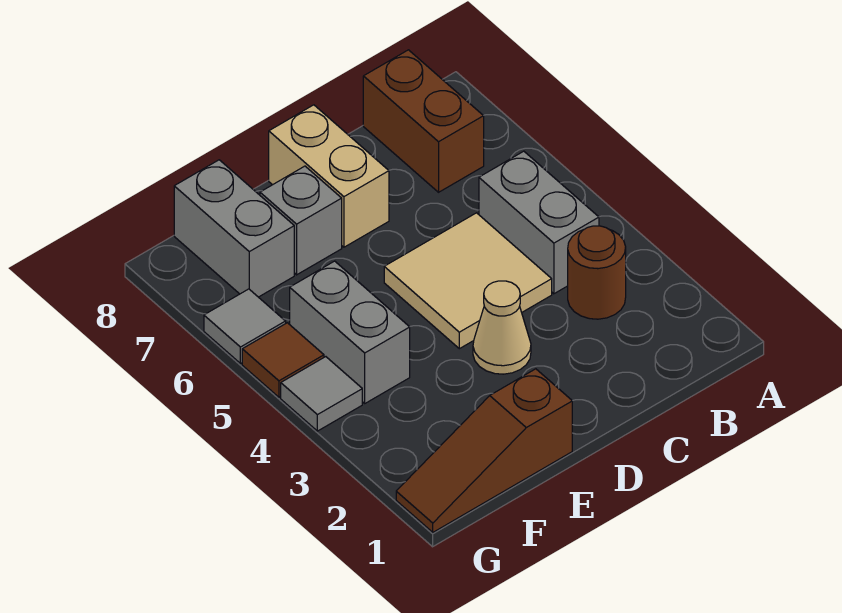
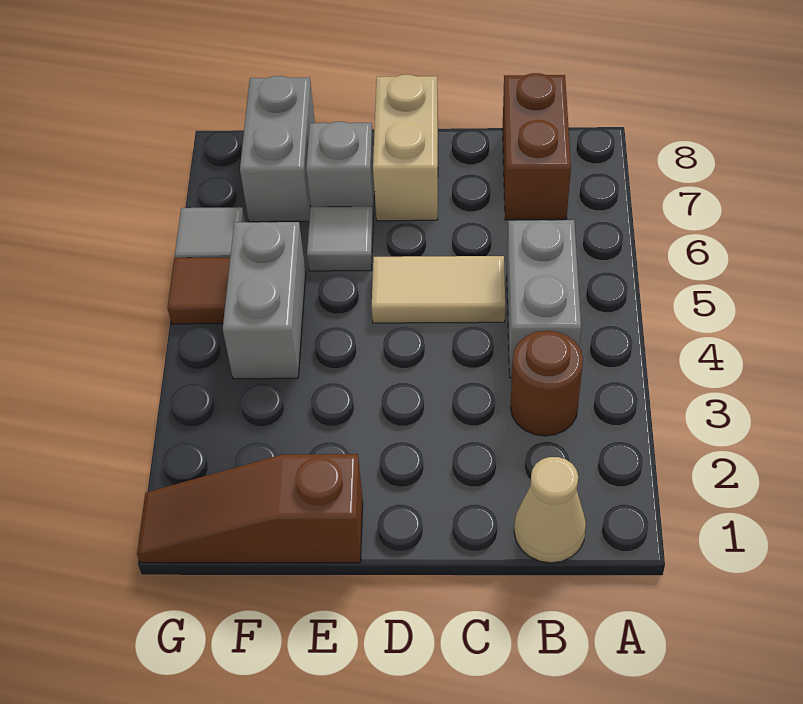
tan tile C4:D5 level 1 -> tan tile C5:D5 level 1
tan cone D3 level 1 -> tan cone B1 level 1
grey tile G4 level 1 -> grey tile E6 level 1

